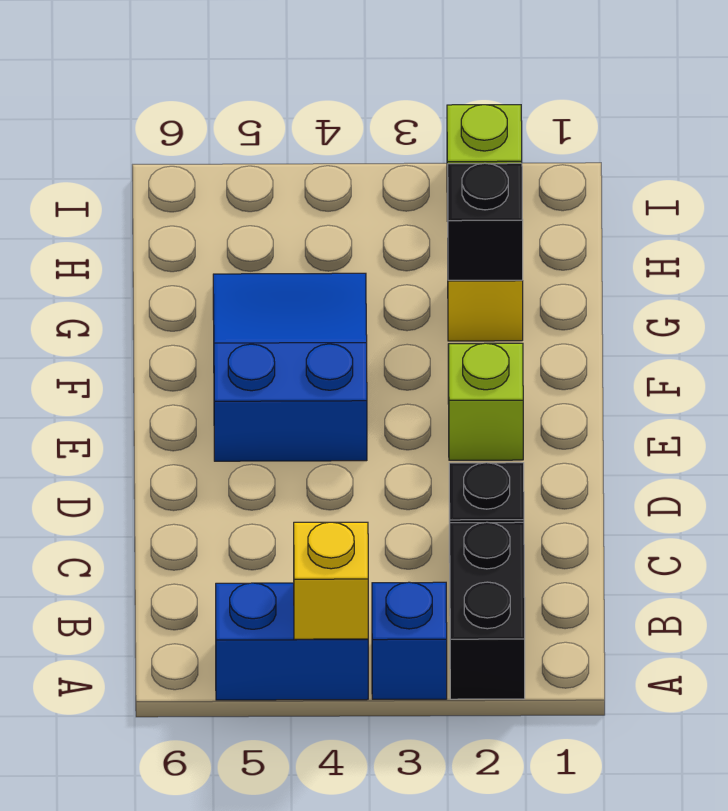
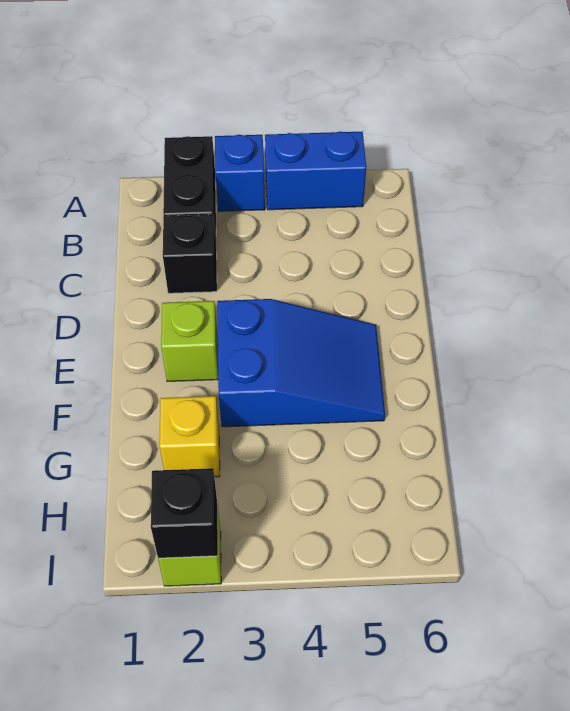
yellow brick A4 level 2 -> none
blue slope E4:G5 level 1 top E -> blue slope E3:F5 level 1 top 3
black brick G2 level 2 -> black brick I2 level 2

